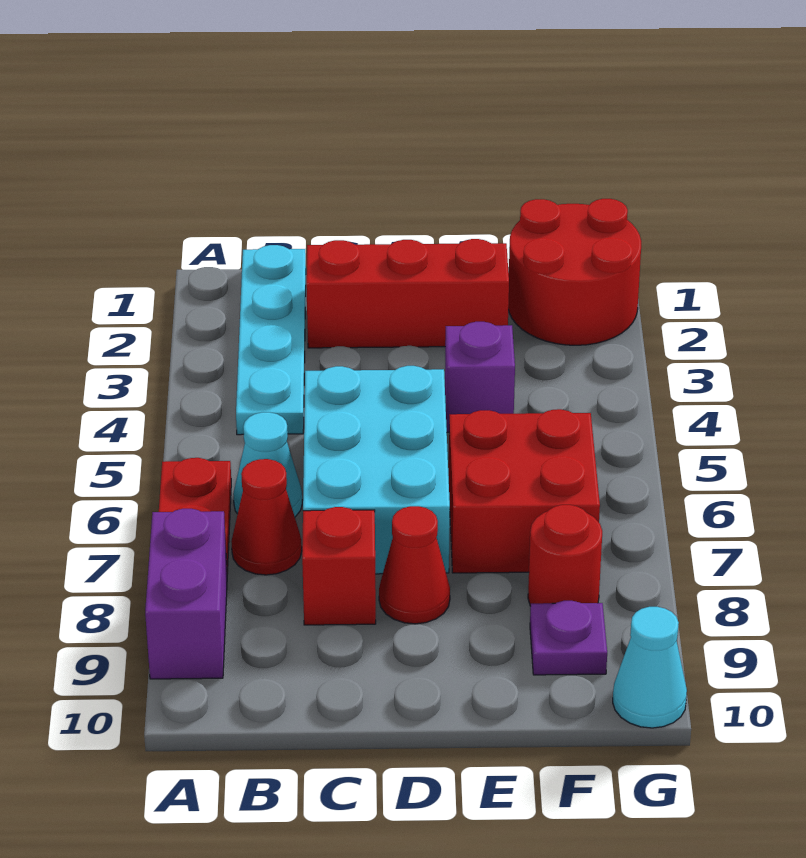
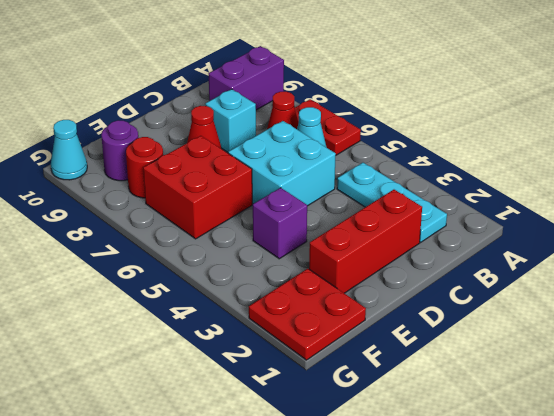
purple brick A8:A9 level 1 -> purple brick A9:B9 level 1
cyan plate B1:B4 level 1 -> cyan plate B2:B4 level 1
cyan brick C5:D7 level 1 -> cyan brick C5:D6 level 1
red brick C8 level 1 -> cyan brick C8 level 1
red round brick F1:G2 level 1 -> red plate F1:G2 level 1
purple plate F9 level 1 -> purple round brick F9 level 1

